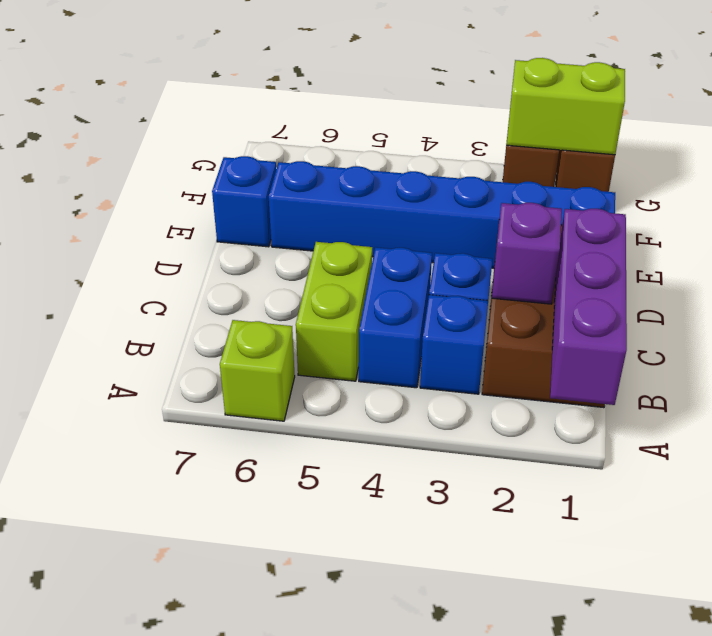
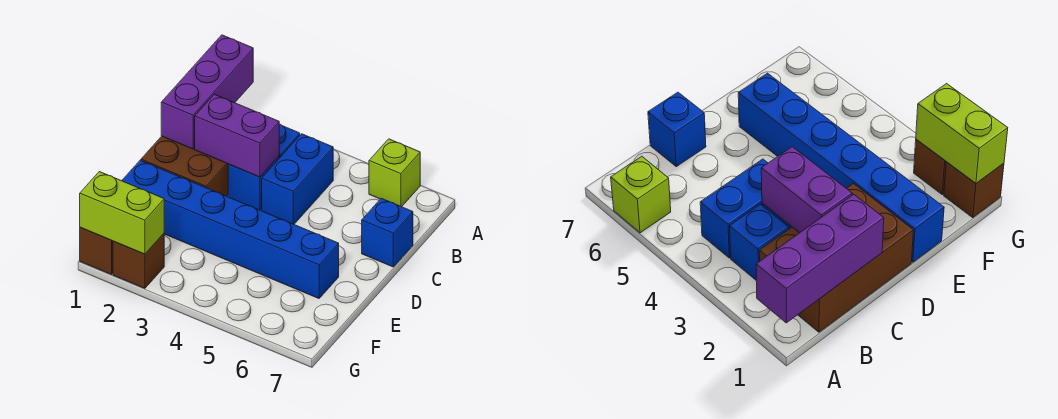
lime brick B5:C5 level 1 -> none
purple brick C2 level 2 -> purple brick C2:C3 level 2
blue brick E7 level 1 -> blue brick C7 level 1

